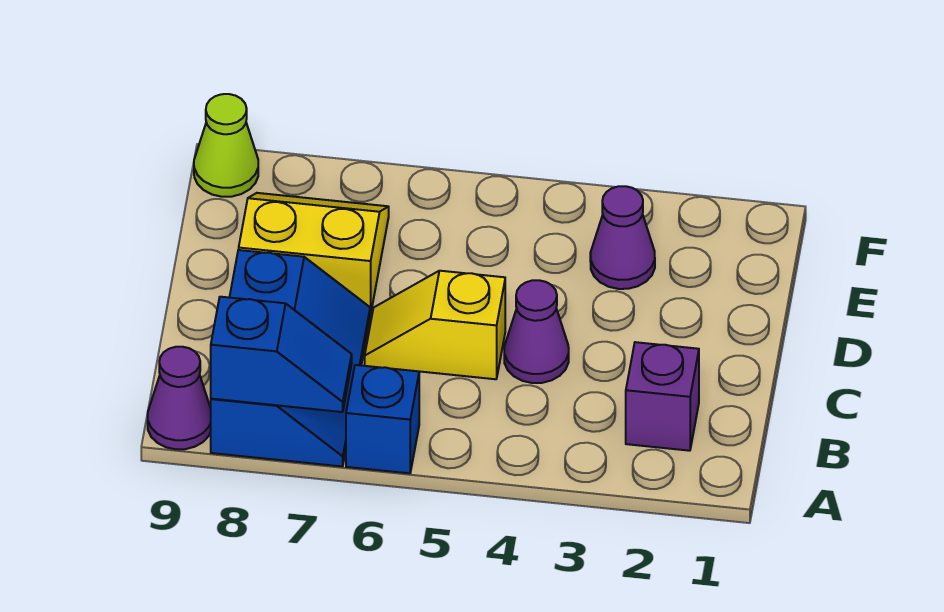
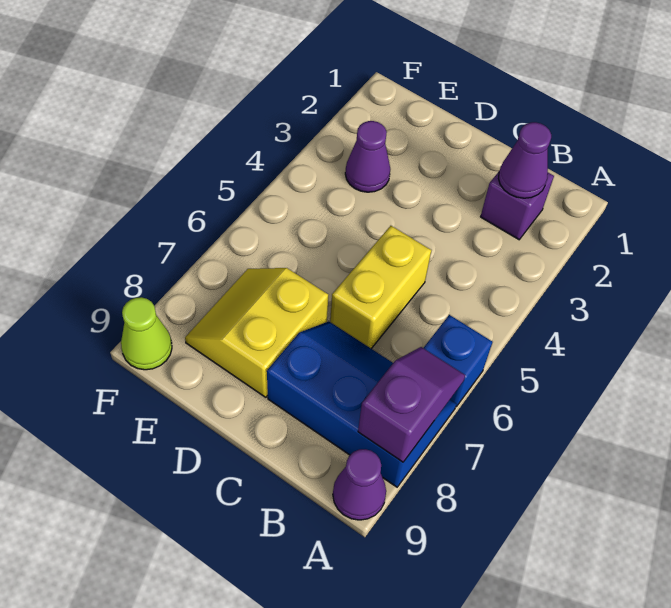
blue slope A7:A8 level 2 top 8 -> purple slope A7:A8 level 2 top 8
purple cone C4 level 1 -> purple cone B2 level 2
yellow slope C5:C6 level 1 top 5 -> yellow brick C5:C6 level 1

